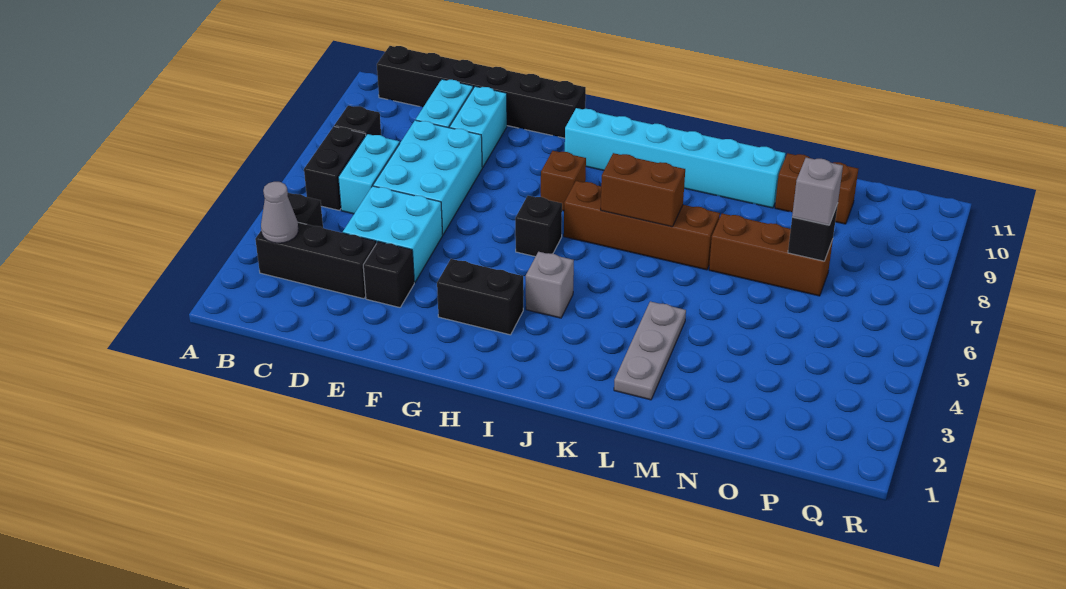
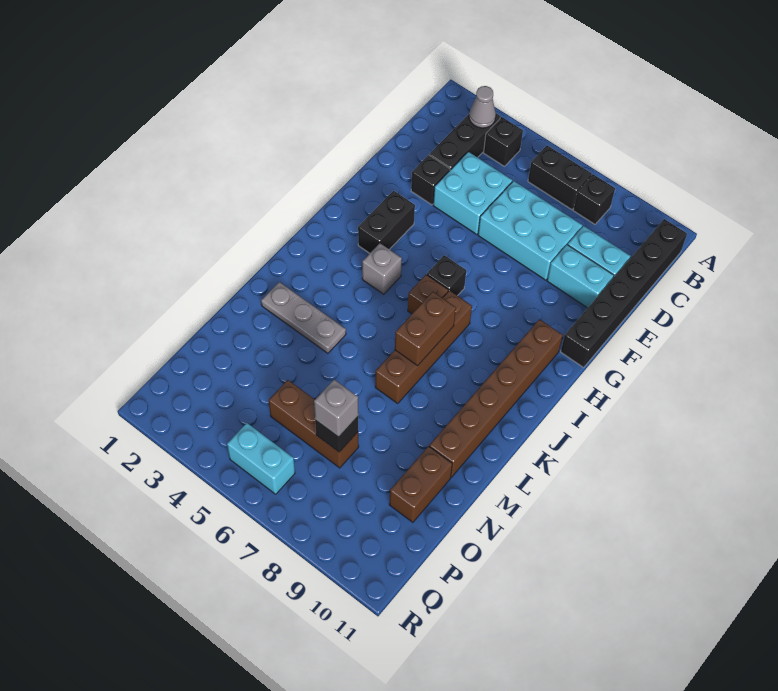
cyan brick C6:C7 level 1 -> cyan brick Q5:Q6 level 1
brown brick H8 level 1 -> brown brick I6 level 1
cyan brick H10:M10 level 1 -> brown brick H10:M10 level 1
brown brick M7:O7 level 1 -> brown brick O5:O7 level 1

